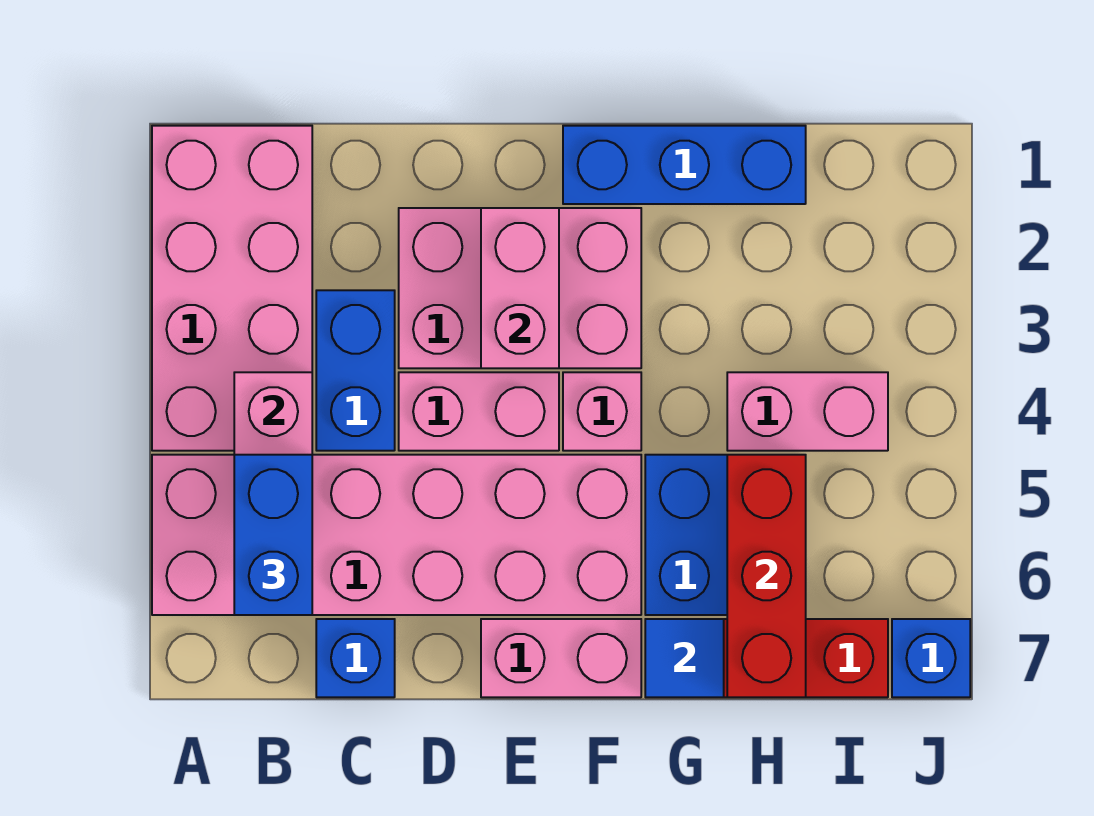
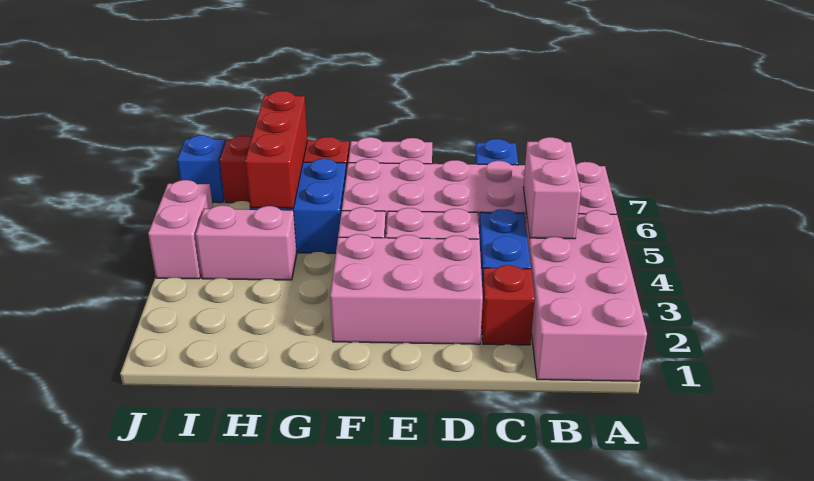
blue brick B5:B6 level 3 -> none
none -> red brick C2 level 1
pink brick E2:E3 level 2 -> pink brick J4:J5 level 1
blue brick F1:H1 level 1 -> none
blue tile G7 level 2 -> none

